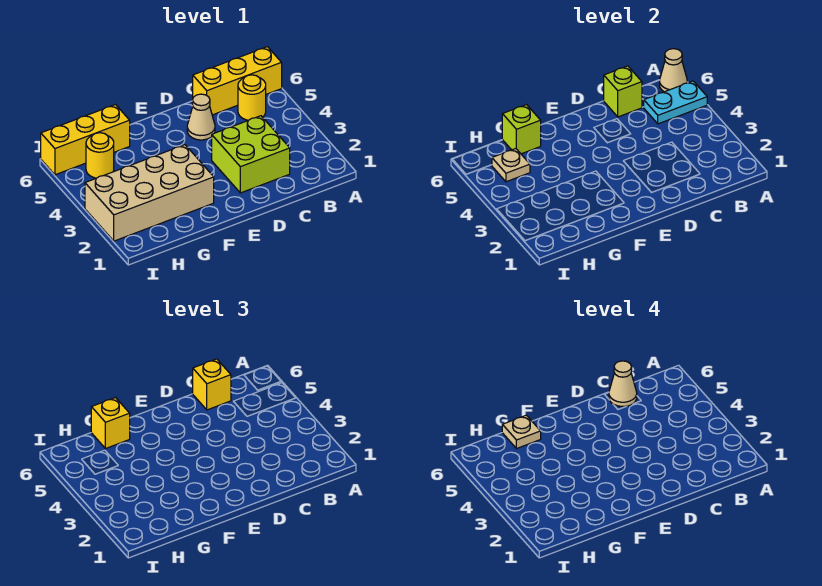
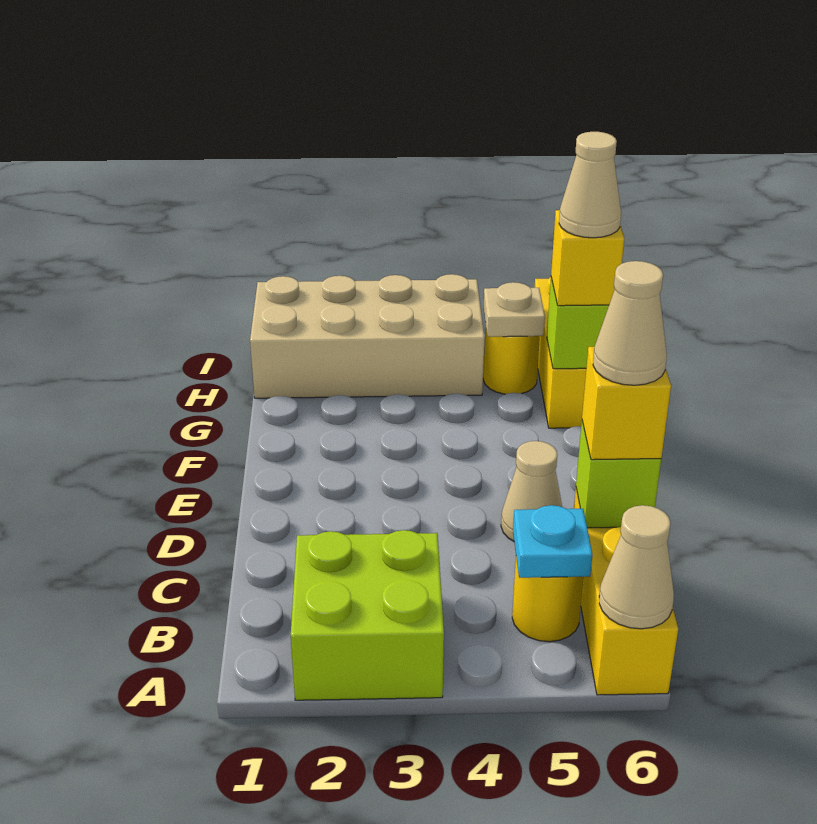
cyan plate A5:B5 level 2 -> cyan plate B5 level 2
lime brick C2:D3 level 1 -> lime brick A2:B3 level 1
tan brick F2:I3 level 1 -> tan brick H1:I4 level 1
tan plate G6 level 4 -> tan cone G6 level 4

